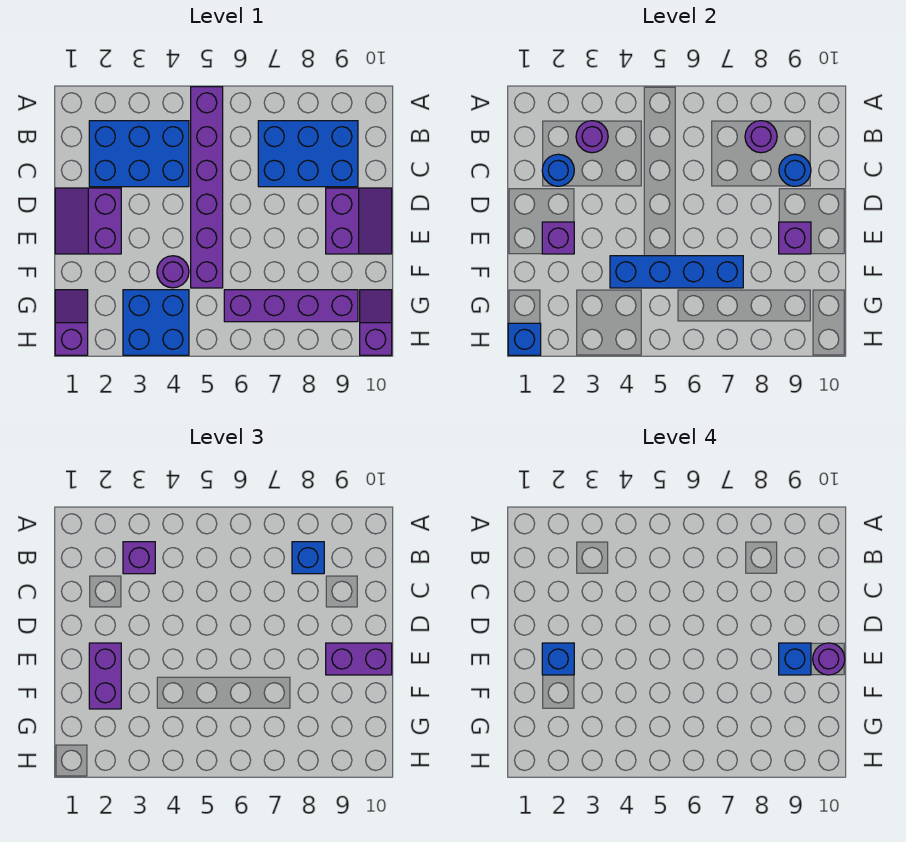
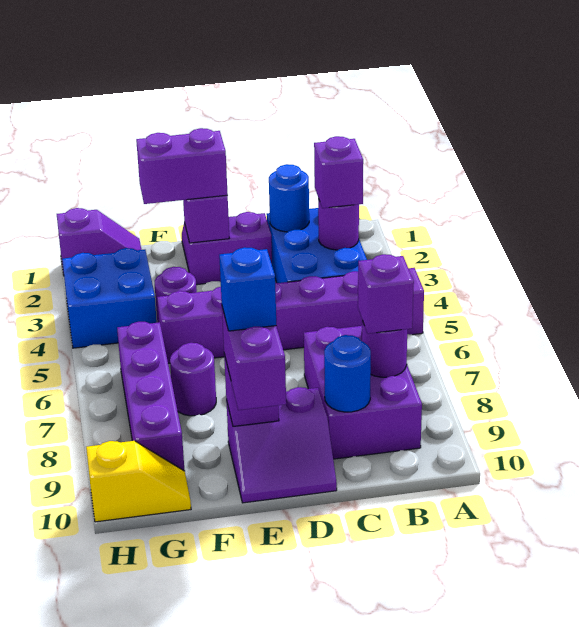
blue brick B7:C9 level 1 -> purple brick B7:C9 level 1
blue brick B8 level 3 -> purple brick B8 level 3
blue brick E2 level 4 -> none
purple round brick E10 level 4 -> purple round brick F7 level 1
blue brick F4:F7 level 2 -> none
purple slope G10:H10 level 1 top H -> yellow slope G10:H10 level 1 top H
blue brick H1 level 2 -> none

